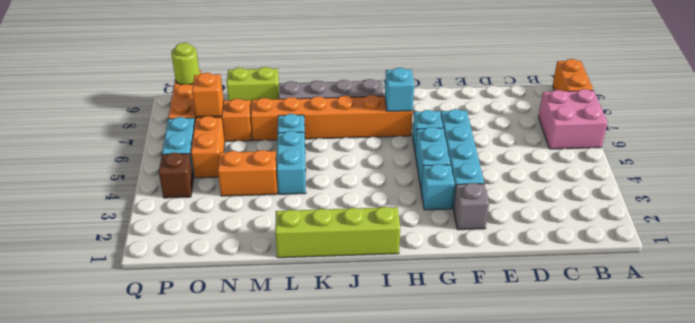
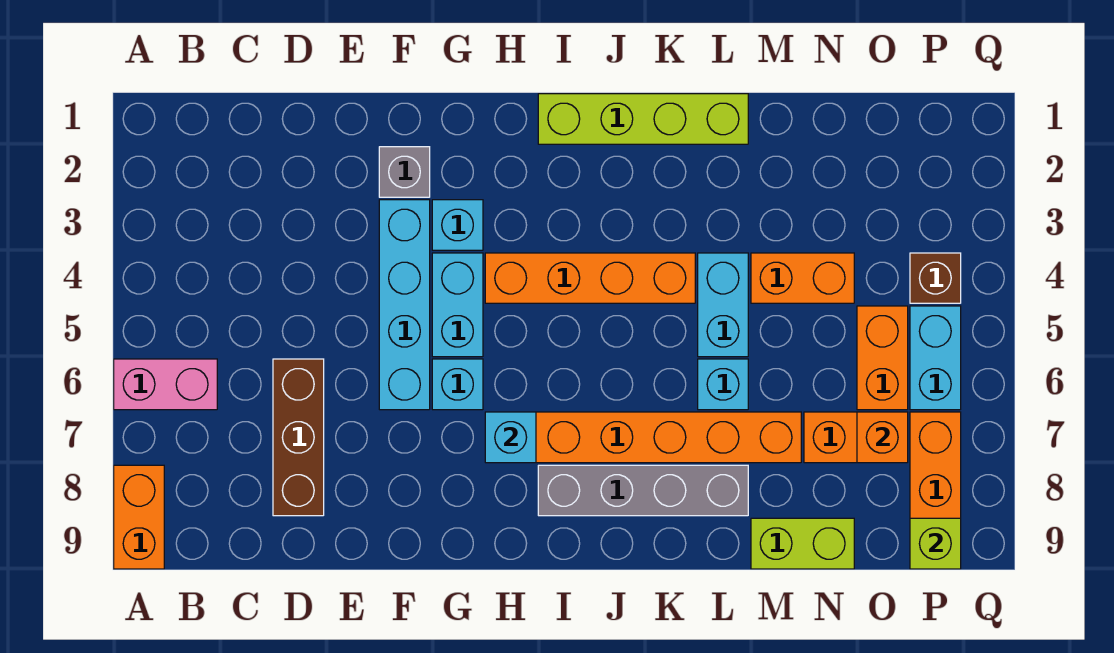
pink brick A6:B7 level 1 -> pink brick A6:B6 level 1
none -> brown brick D6:D8 level 1
none -> orange brick H4:K4 level 1
lime round brick P9 level 2 -> lime brick P9 level 2

